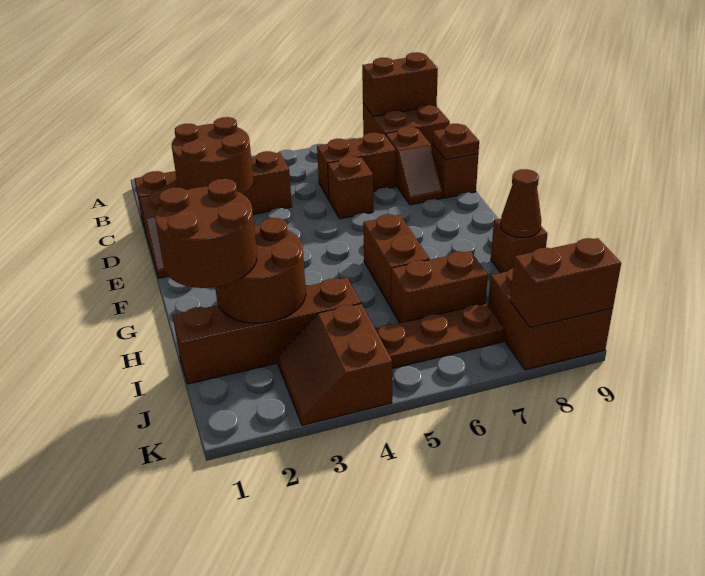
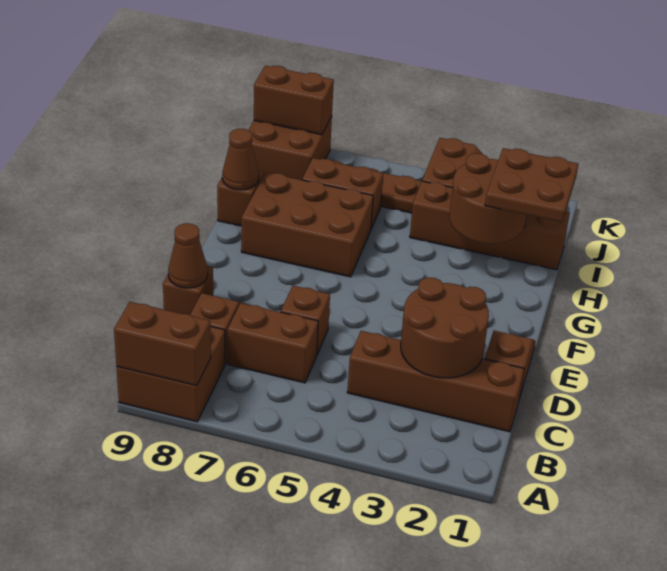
brown plate D9 level 2 -> brown cone D9 level 2
brown brick G6:H6 level 1 -> brown brick G6:H8 level 1
brown round brick H1:I2 level 3 -> brown plate H1:I2 level 3

